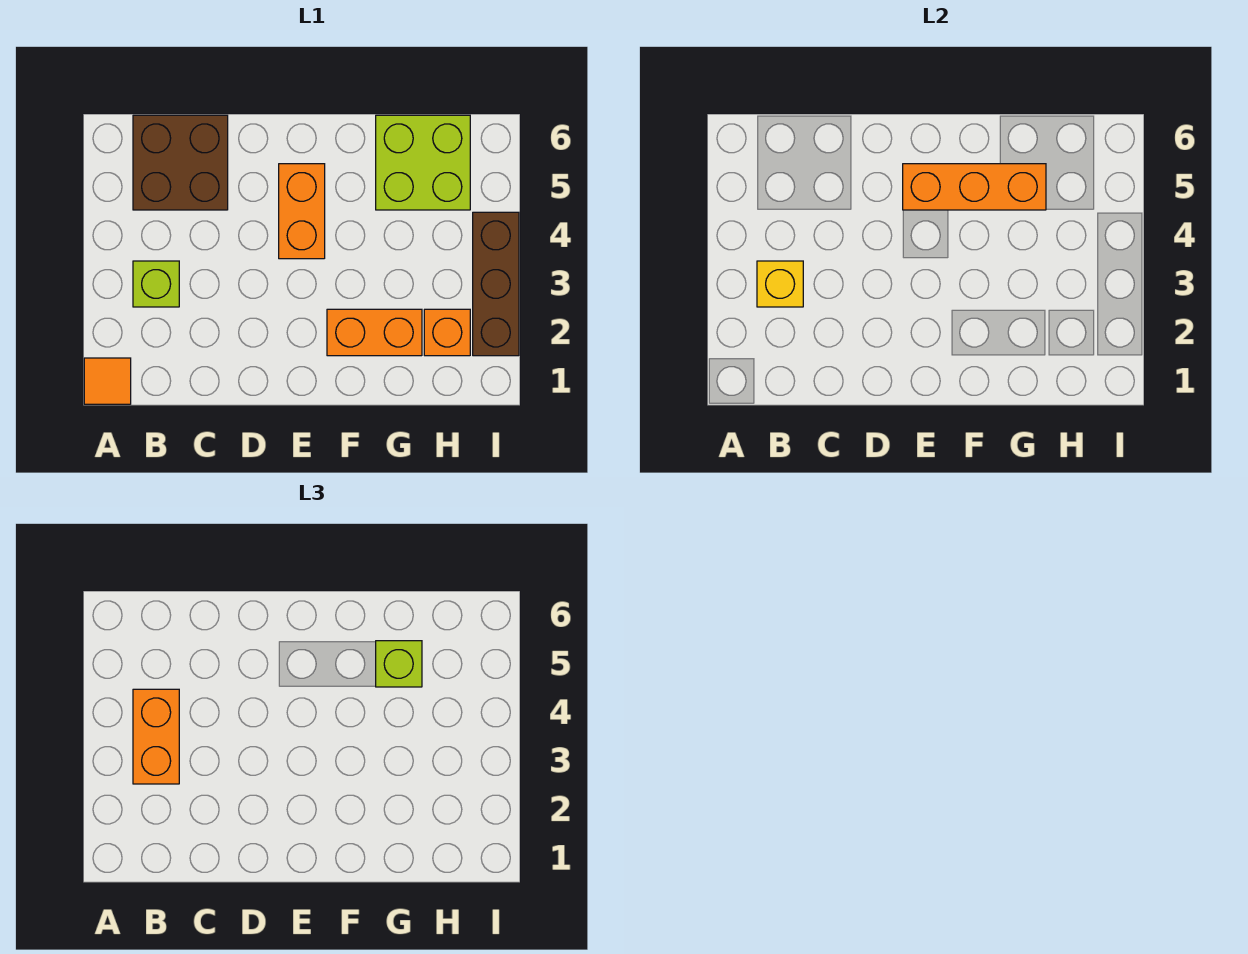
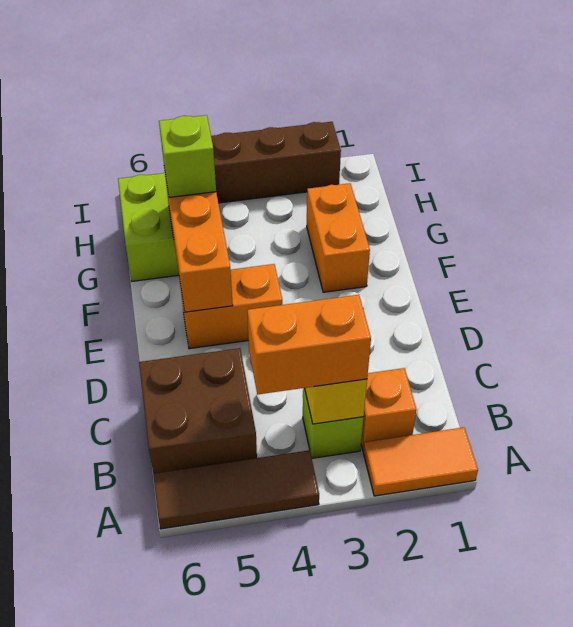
orange tile A1 level 1 -> orange tile A1:A2 level 1
none -> brown tile A4:A6 level 1
orange brick H2 level 1 -> orange brick B2 level 1

